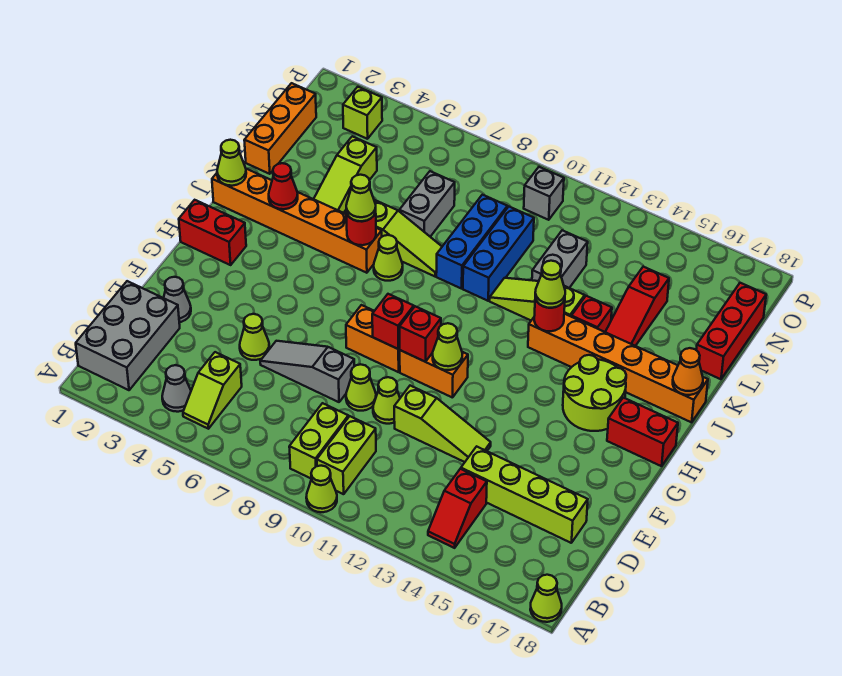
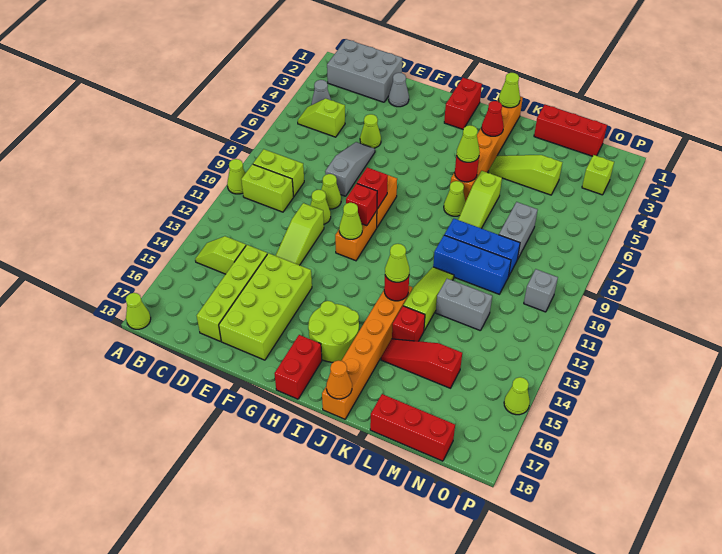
red slope B14:C14 level 1 top C -> lime slope B14:C14 level 1 top C
none -> lime brick E14:F17 level 1
orange brick L1:N1 level 1 -> red brick L1:N1 level 1
grey brick L7:M7 level 1 -> grey brick M7:M8 level 1
none -> lime cone P15 level 1

